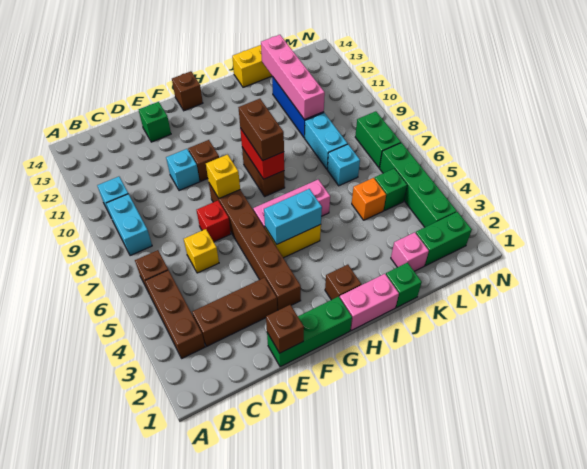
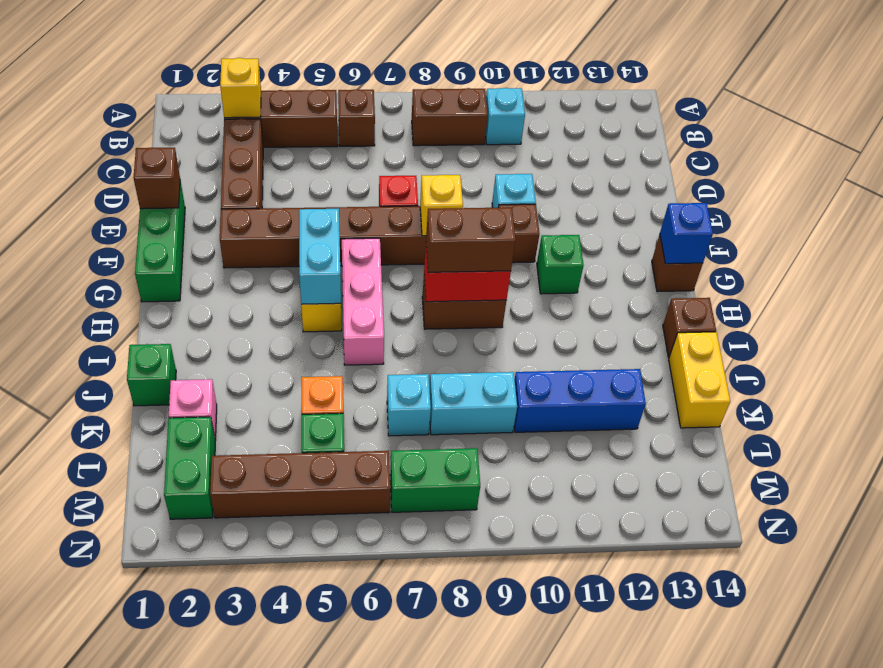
cyan brick B8:B9 level 1 -> brown brick B8:B9 level 1
yellow brick D6 level 1 -> yellow brick B3 level 2
green brick E13 level 1 -> green brick G11 level 1
none -> blue brick G14 level 2
pink brick H1:I1 level 1 -> none
brown brick H2 level 1 -> brown brick I14 level 1
pink brick K10:K13 level 2 -> none
green brick M3:M6 level 1 -> brown brick M3:M6 level 1

